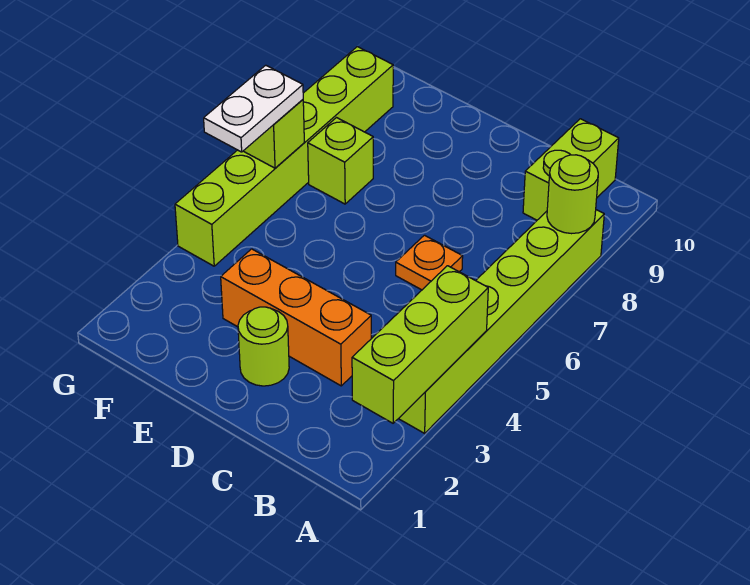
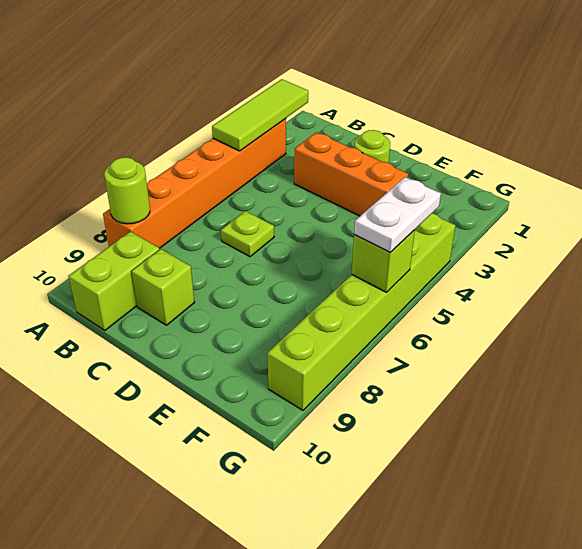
lime brick A2:A4 level 2 -> lime tile A2:A4 level 2
lime brick A3:A8 level 1 -> orange brick A3:A8 level 1
orange plate C6 level 1 -> lime plate C6 level 1
lime brick F7 level 1 -> lime brick C9 level 1

